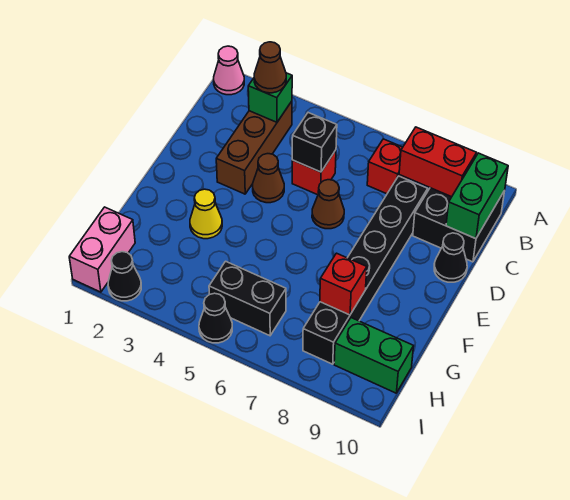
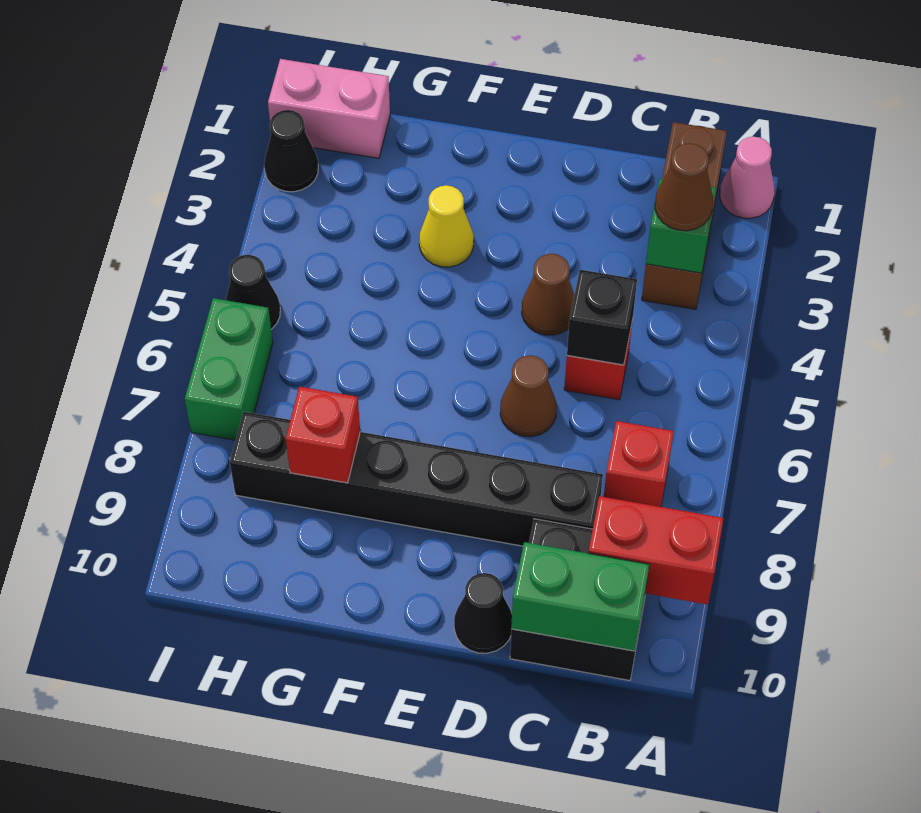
brown brick B3:D3 level 1 -> brown brick B1:B3 level 1
red brick B8:B9 level 2 -> red brick A9:B9 level 2
black brick H5:H6 level 1 -> none
green brick H9:H10 level 1 -> green brick I6:I7 level 1

